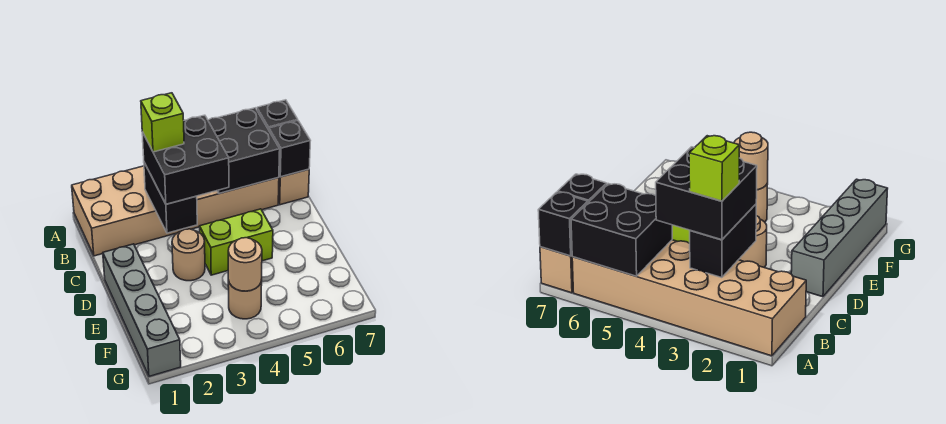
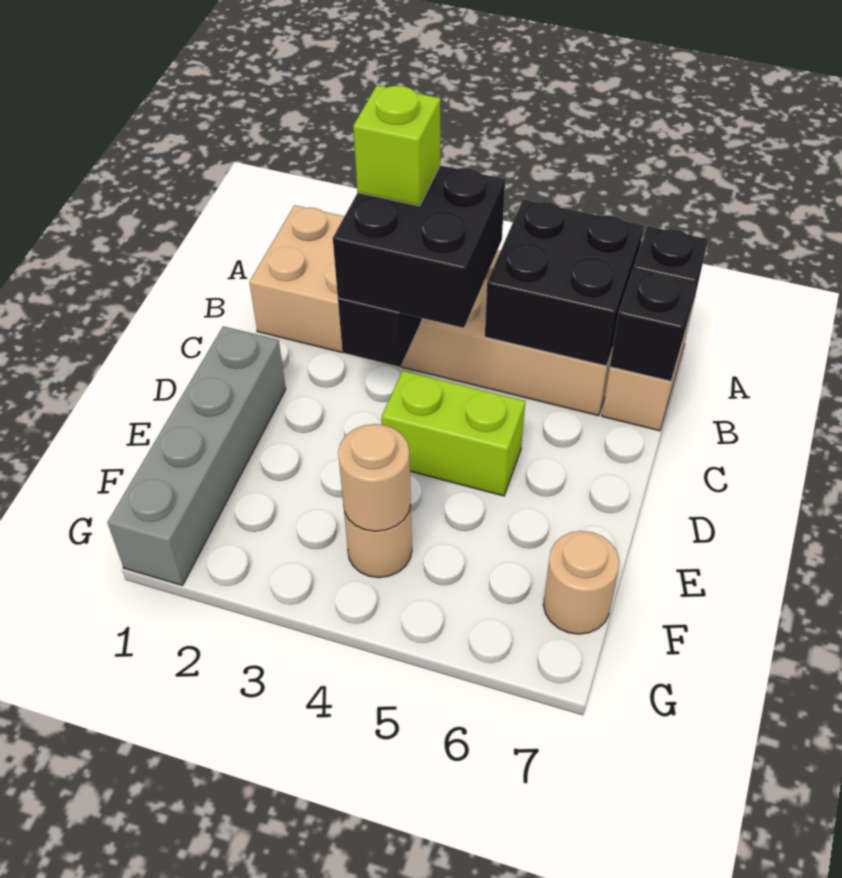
tan round brick D3 level 1 -> tan round brick F7 level 1

